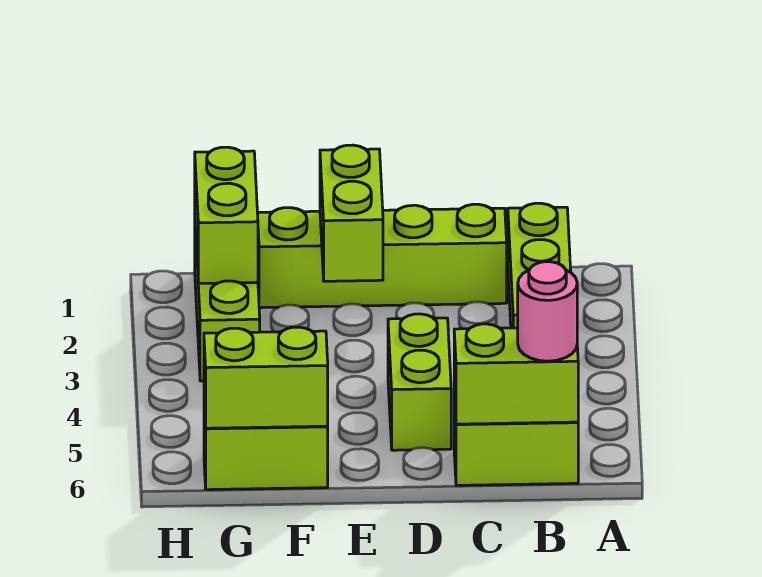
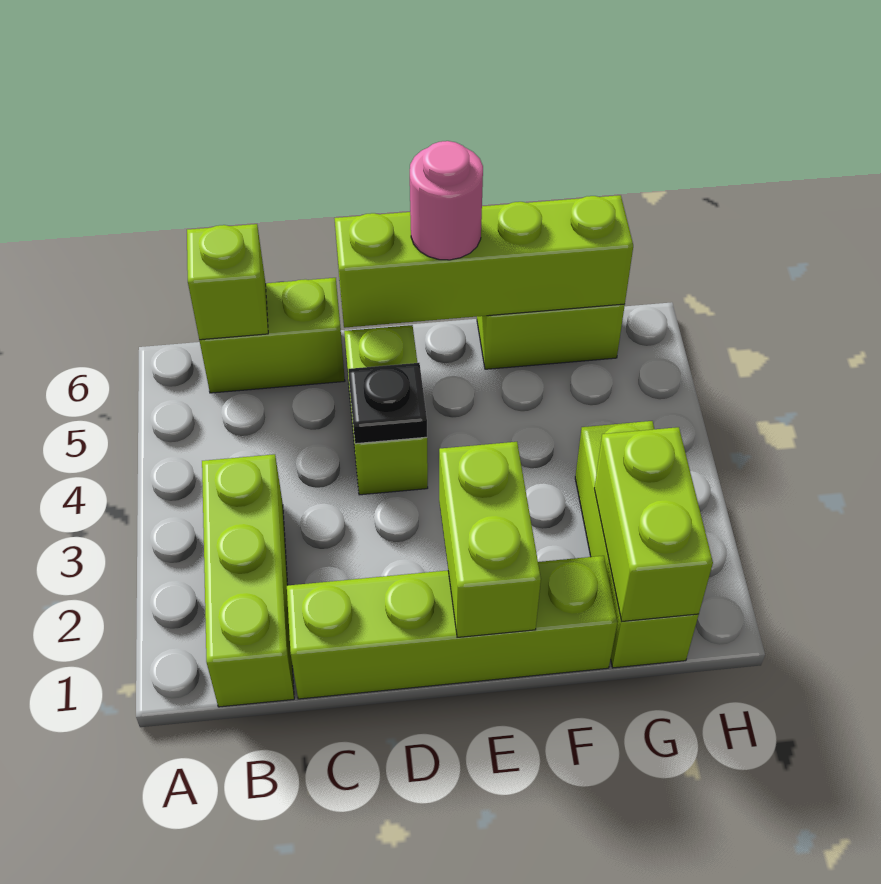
lime brick B6:C6 level 2 -> lime brick B6 level 2
pink round brick B6 level 3 -> pink round brick E6 level 3
none -> black plate D4 level 2
lime brick F6:G6 level 2 -> lime brick D6:G6 level 2

